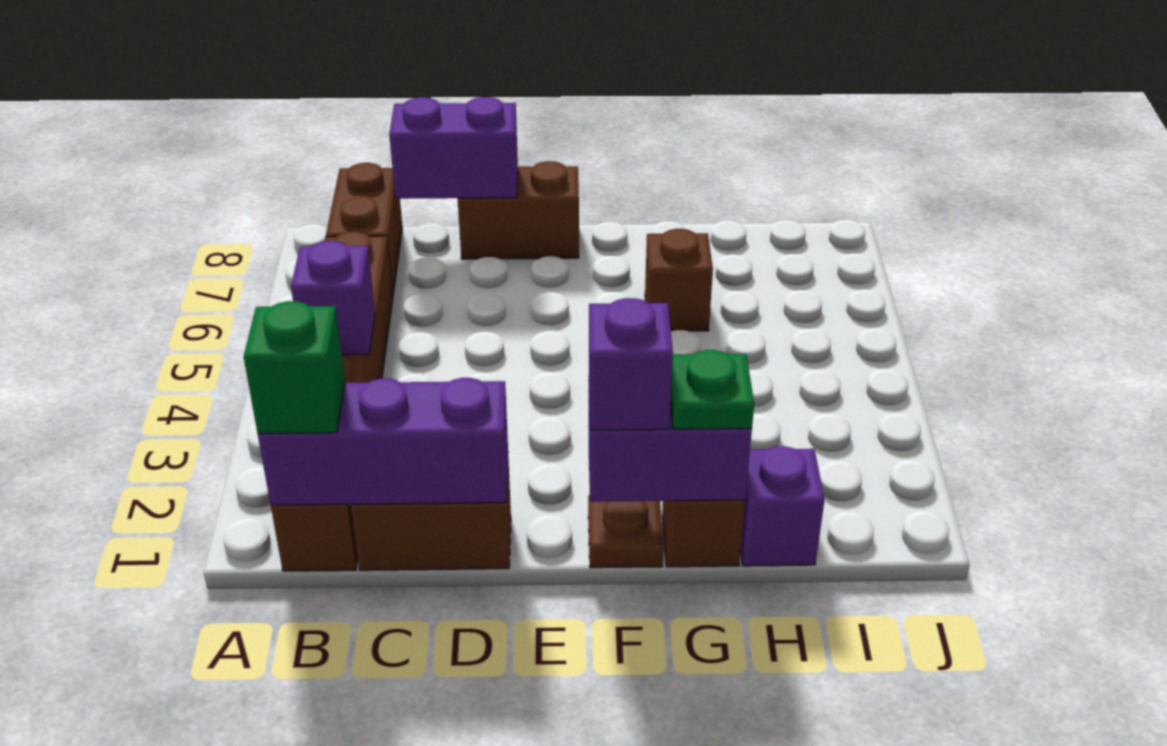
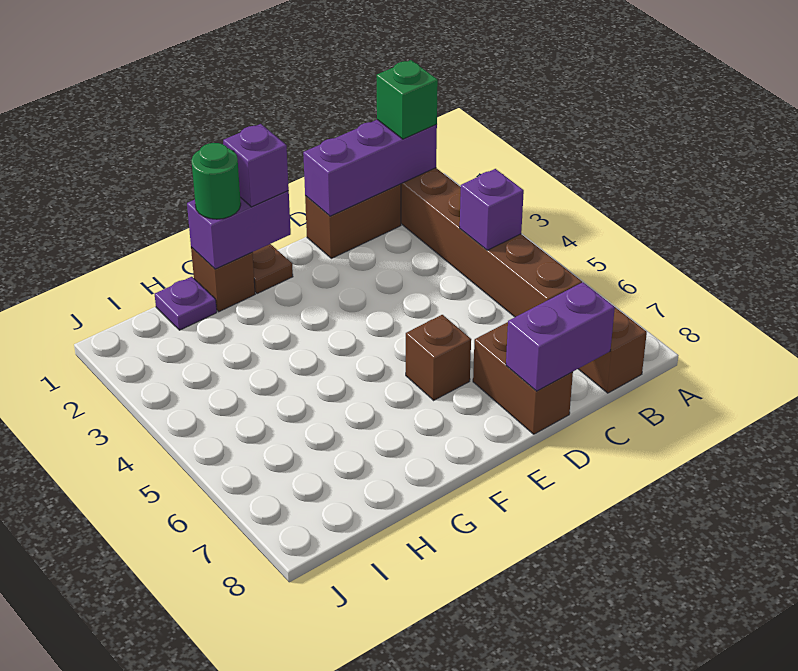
brown brick D8:E8 level 1 -> brown brick D7:D8 level 1
green plate G1 level 3 -> green round brick G1 level 3
brown brick G6 level 1 -> brown brick E6 level 1
purple brick H1 level 1 -> purple plate H1 level 1

